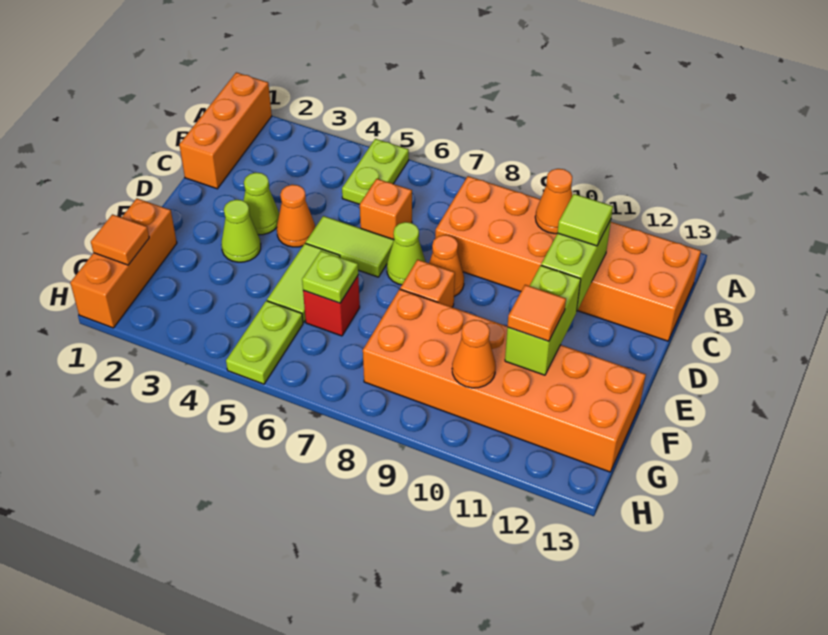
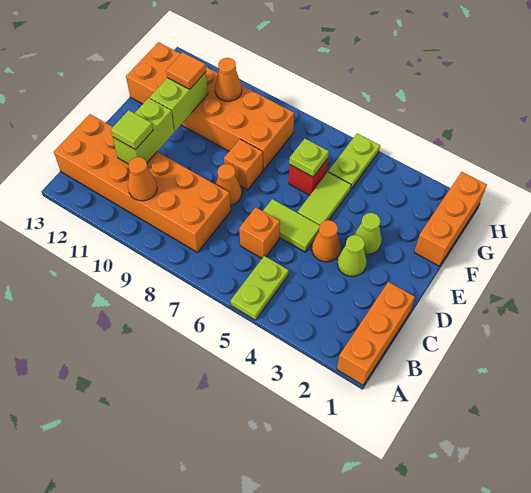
lime cone D7 level 1 -> none
orange tile G1 level 2 -> none

